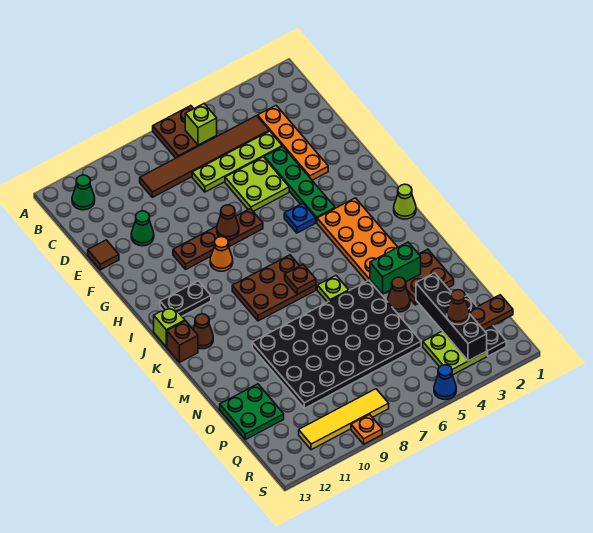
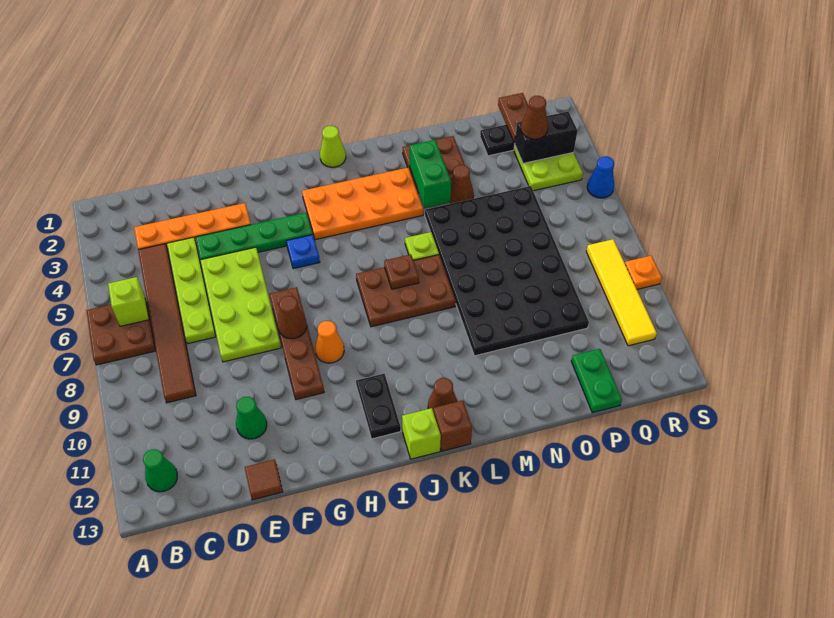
lime plate E5:F6 level 1 -> lime plate E5:F8 level 1
brown plate J7:K9 level 1 -> brown plate J7:L8 level 1
black brick O3:R3 level 2 -> black brick Q3:R3 level 2
green plate O12:P13 level 1 -> green plate P12:P13 level 1

